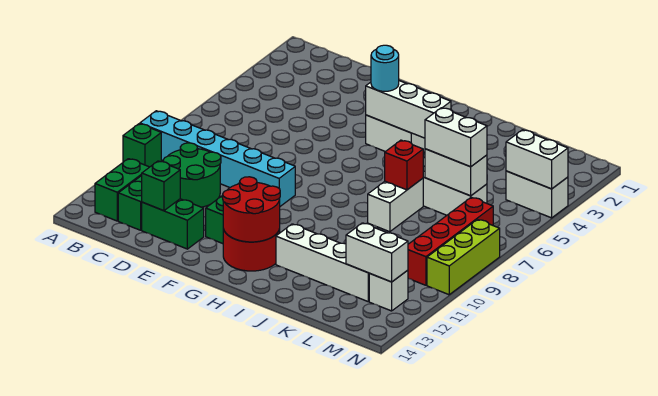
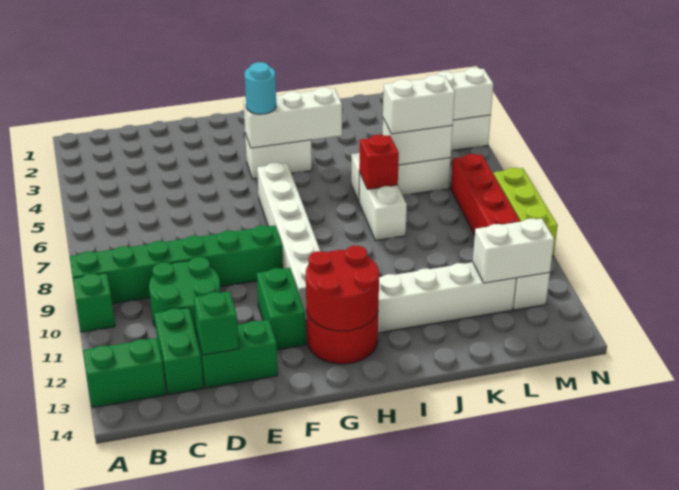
cyan brick A9:F9 level 1 -> green brick A9:F9 level 1
green brick B12:B13 level 1 -> green brick A13:B13 level 1
none -> white brick G6:G11 level 1

